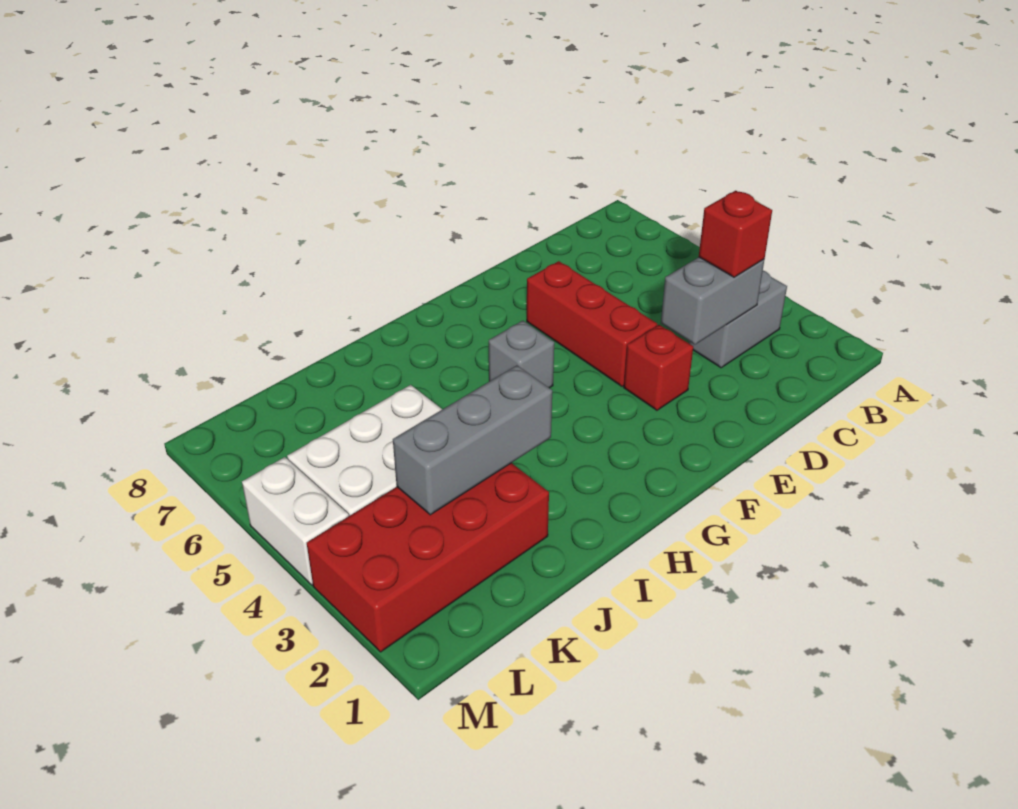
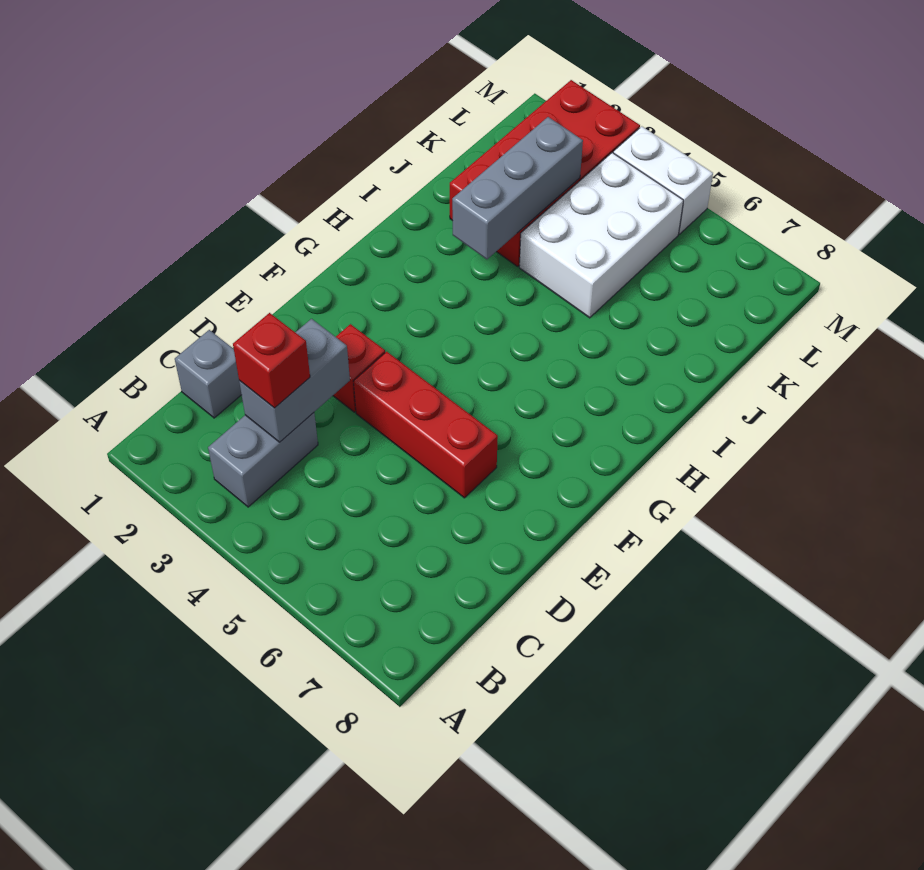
grey brick G5 level 1 -> grey brick C1 level 1

